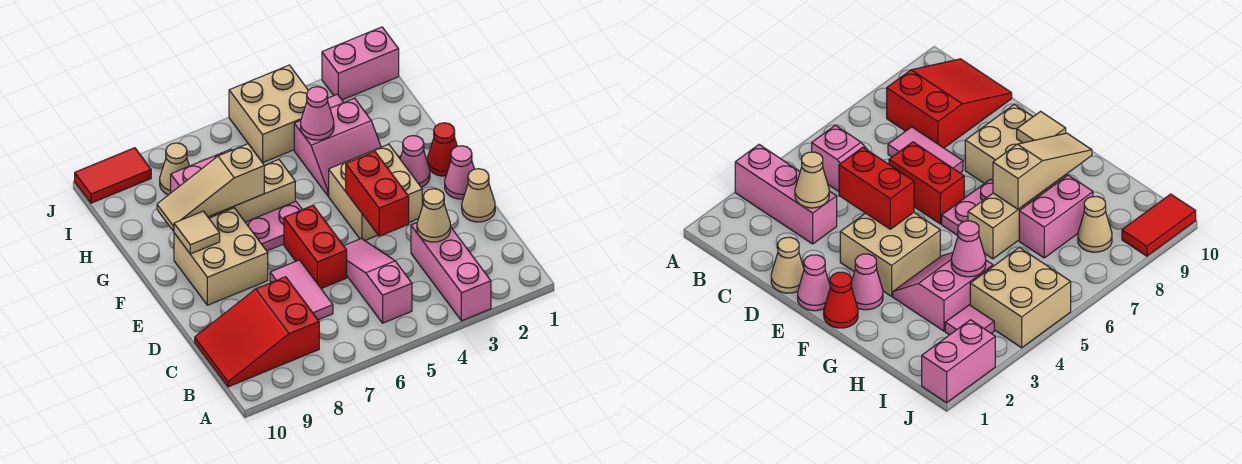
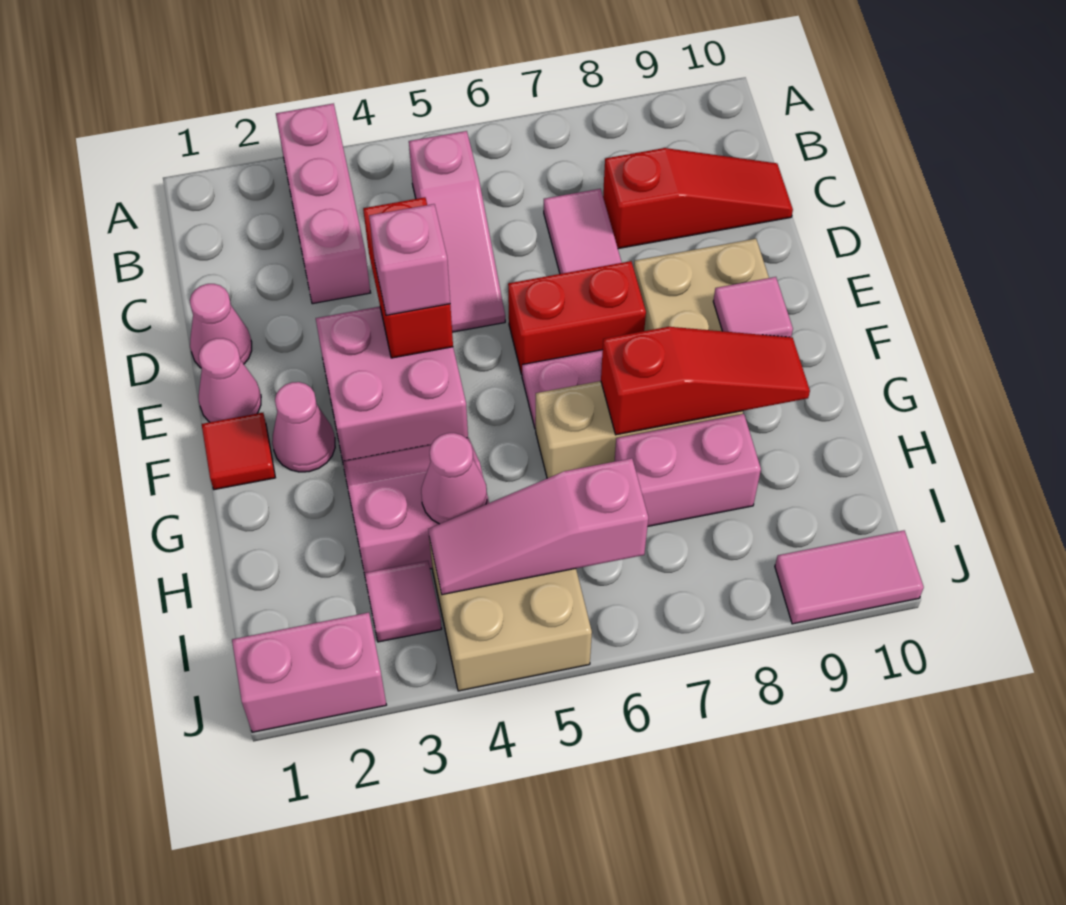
red slope B8:C10 level 1 top 8 -> red slope C8:C10 level 1 top 8
tan cone C3 level 2 -> none
tan cone D1 level 1 -> pink cone D1 level 1
red brick D6:E6 level 1 -> red brick E6:E7 level 1
tan brick E3:F4 level 1 -> pink brick E3:F4 level 1
none -> pink brick E4 level 3
red cone F1 level 1 -> red tile F1 level 1
tan tile F9 level 2 -> pink tile F9 level 2
tan slope G7:G9 level 2 top 7 -> red slope G7:G9 level 2 top 7
none -> pink slope I4:I6 level 2 top 6
tan cone I8 level 1 -> none
red tile J9:J10 level 1 -> pink tile J9:J10 level 1

